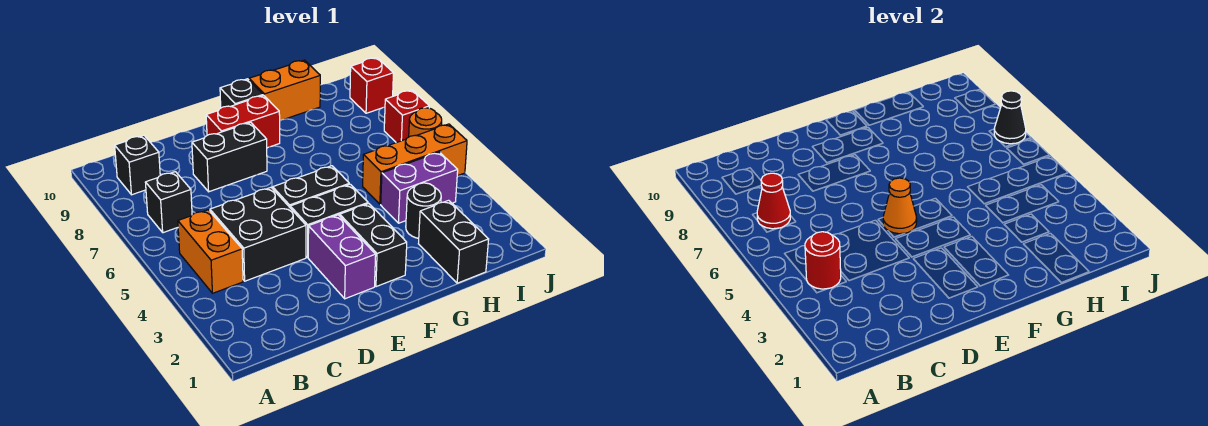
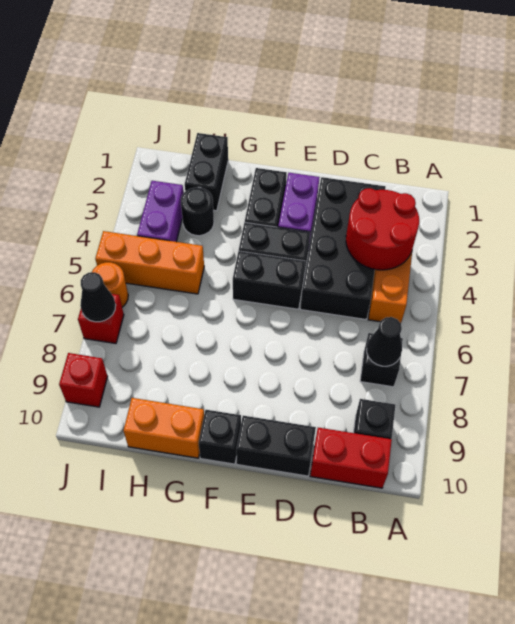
red round brick B4 level 2 -> red round brick B3:C4 level 2
red cone B7 level 2 -> black cone B7 level 2
black brick C4:D5 level 1 -> black brick C2:D5 level 1
black brick D8:E8 level 1 -> black brick D10:E10 level 1
orange cone E5 level 2 -> none
red brick E9:F9 level 1 -> red brick B10:C10 level 1
purple brick H4:I4 level 1 -> purple brick I3:I4 level 1

